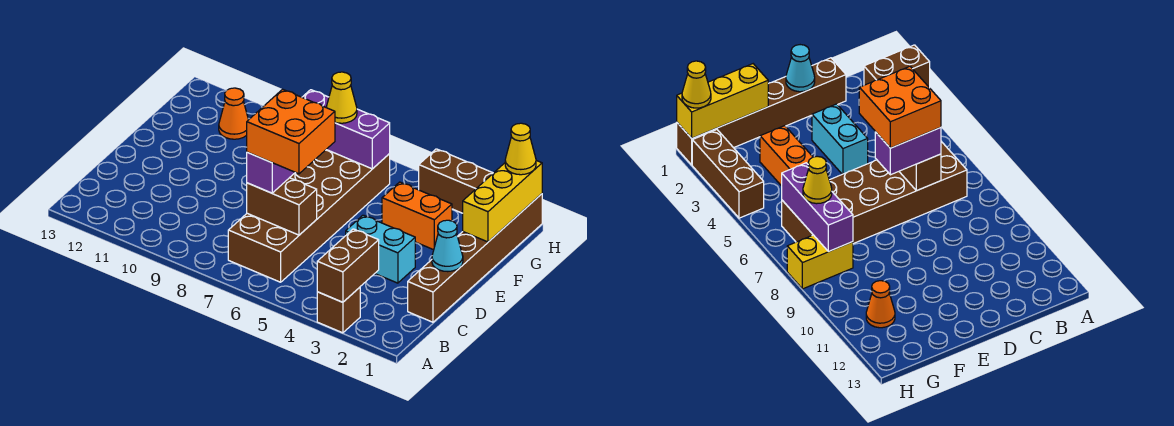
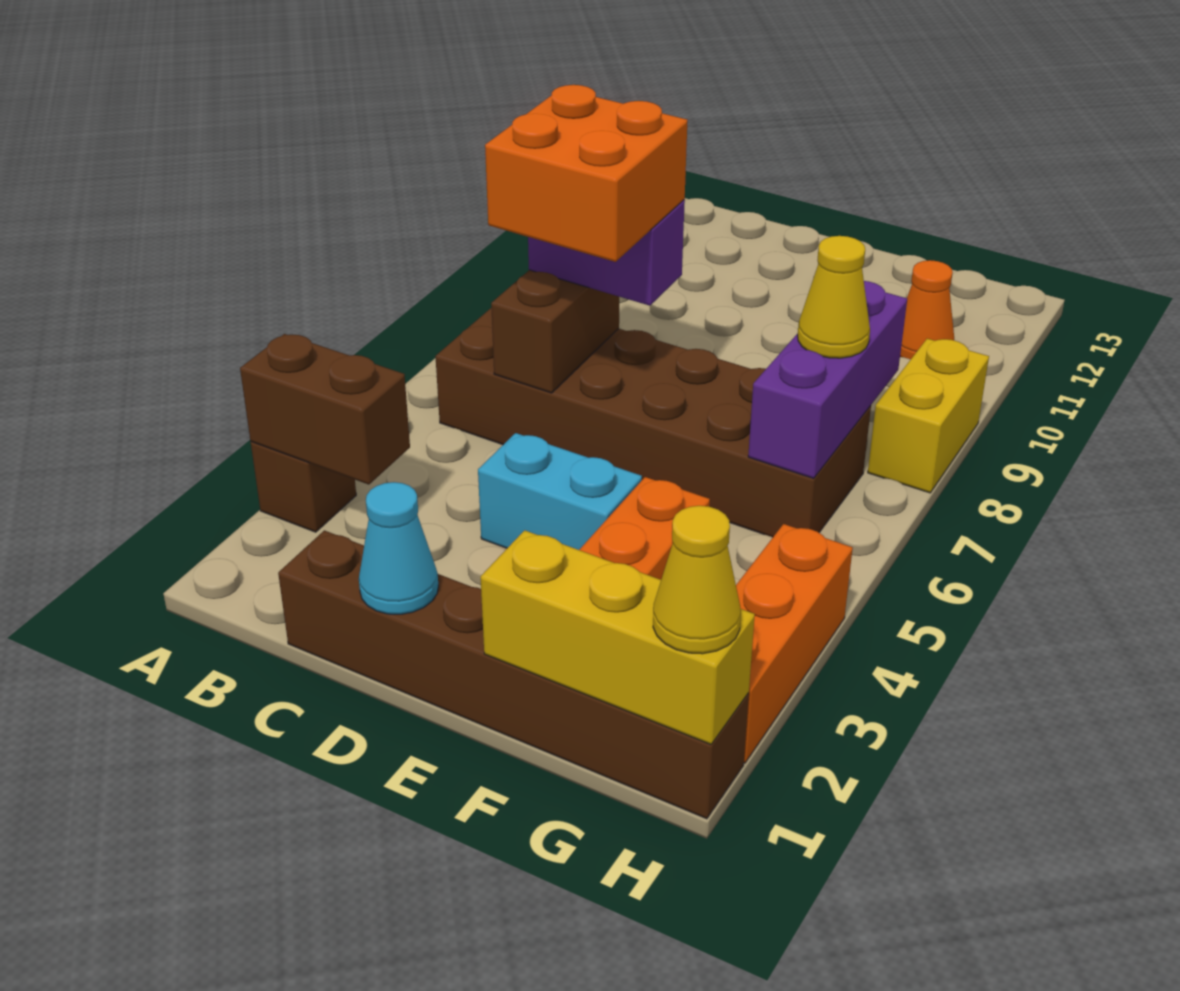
cyan brick D3:D4 level 1 -> cyan brick D4:E4 level 1
yellow brick G8:H8 level 1 -> yellow brick H8:H9 level 1
brown brick H2:H4 level 1 -> orange brick H2:H4 level 1

